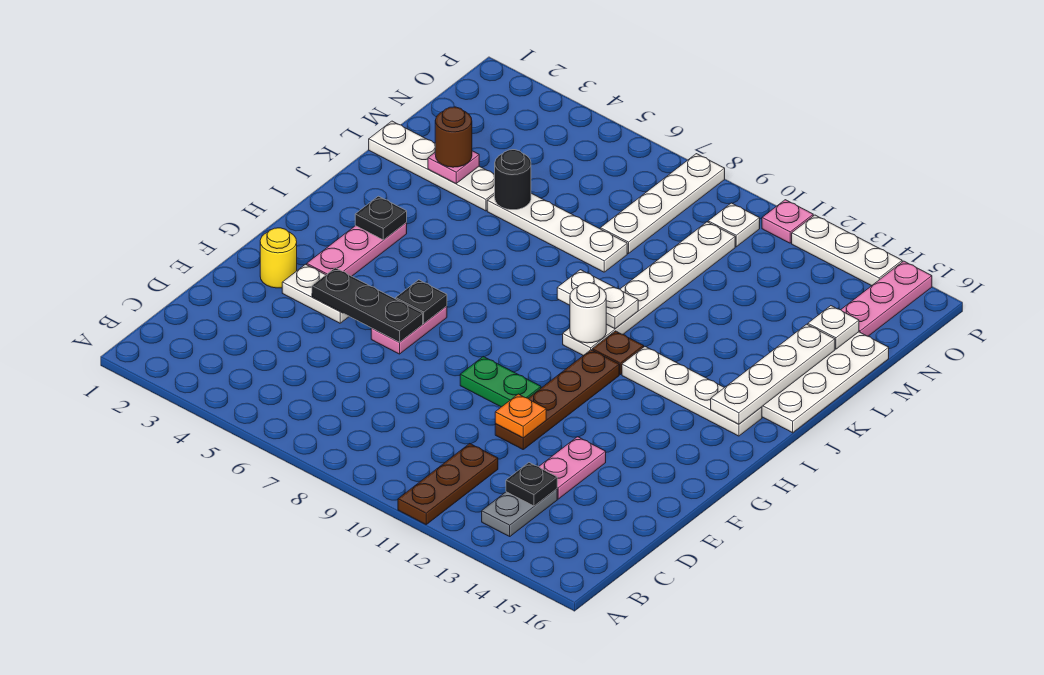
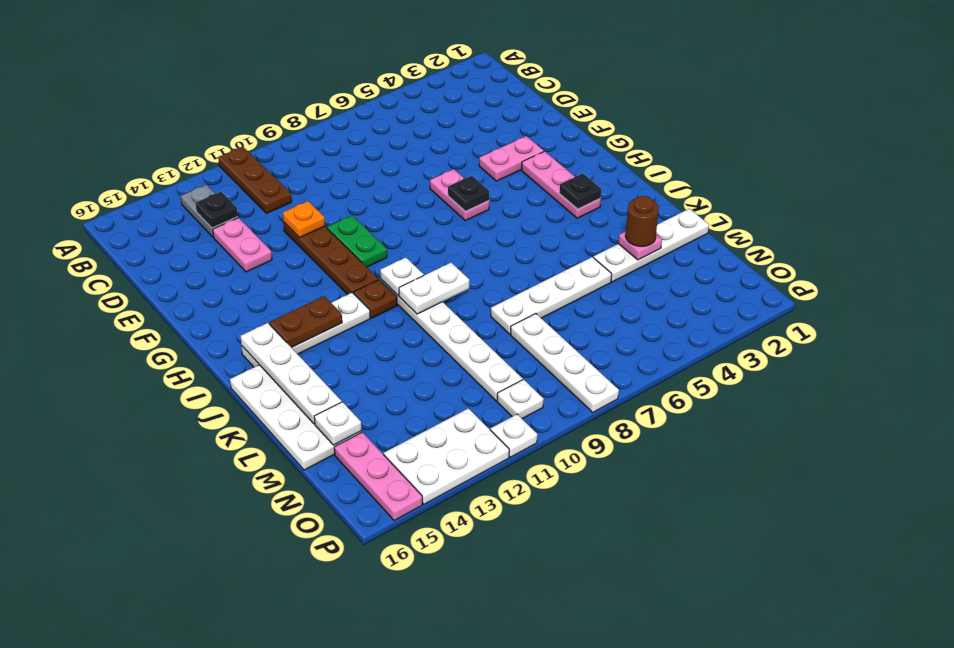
yellow round brick F2 level 1 -> none
white plate F3:F4 level 1 -> pink plate F3:F4 level 1
black plate F4:F6 level 2 -> none
green plate F9:F10 level 1 -> green plate F10:G10 level 1
white round brick I10 level 2 -> white plate I10 level 2
none -> brown plate I13:I14 level 2
black round brick L5 level 2 -> none
pink plate P11 level 1 -> white plate P11 level 1
white plate P12:P14 level 1 -> white plate O12:P14 level 1

